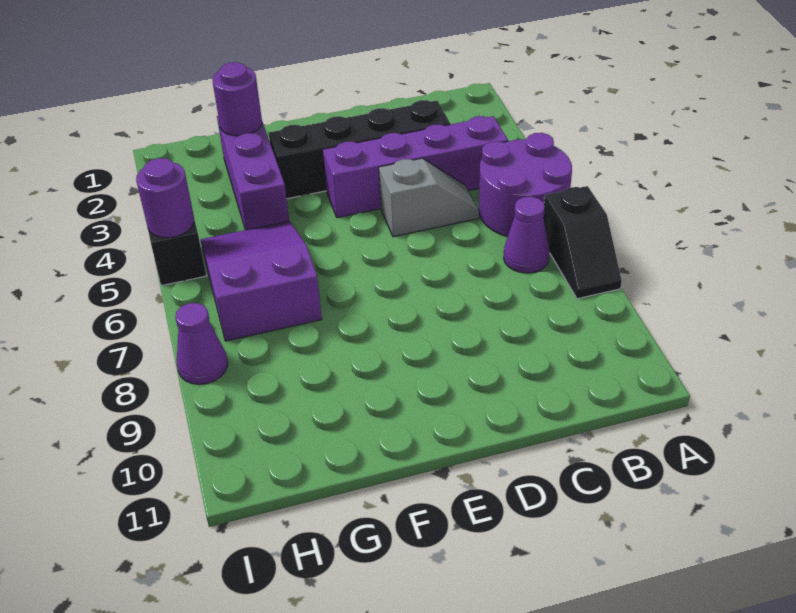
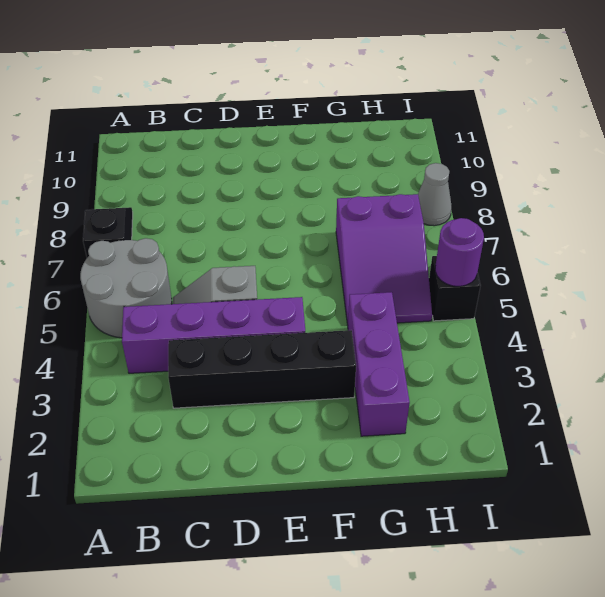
purple round brick A5:B6 level 1 -> grey round brick A5:B6 level 1
purple cone B7 level 1 -> none
purple round brick G2 level 2 -> none
purple cone I8 level 1 -> grey cone I8 level 1

